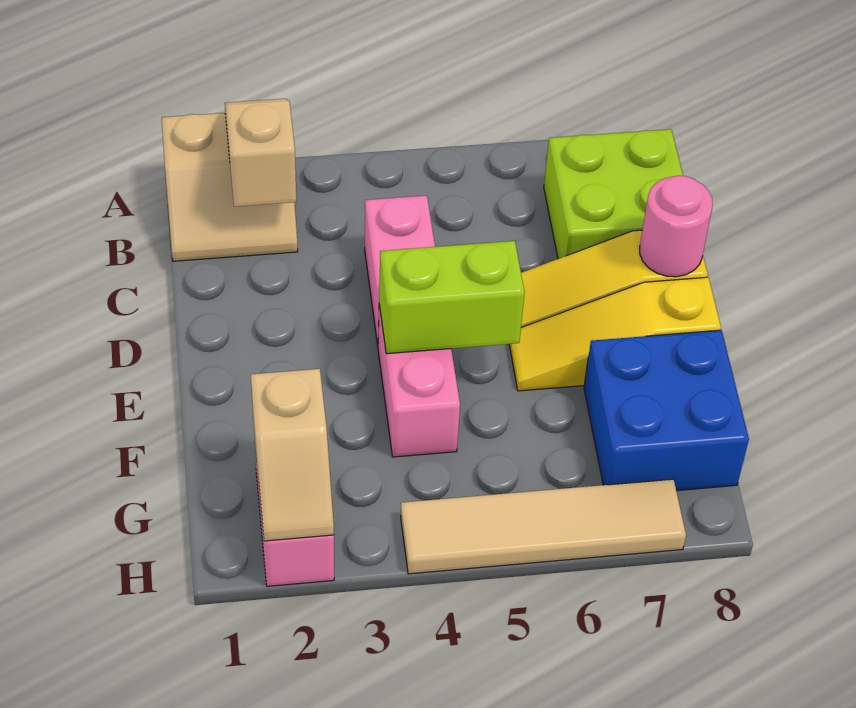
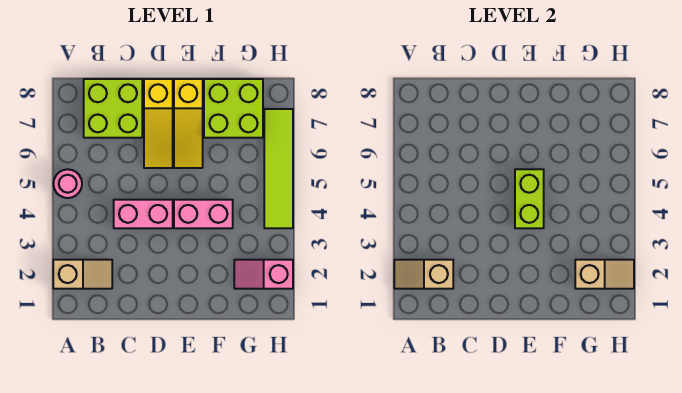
tan slope A1:B2 level 1 top A -> tan slope A2:B2 level 1 top A
pink round brick D8 level 2 -> pink round brick A5 level 1
blue brick F7:G8 level 1 -> lime brick F7:G8 level 1
tan tile H4:H7 level 1 -> lime tile H4:H7 level 1

